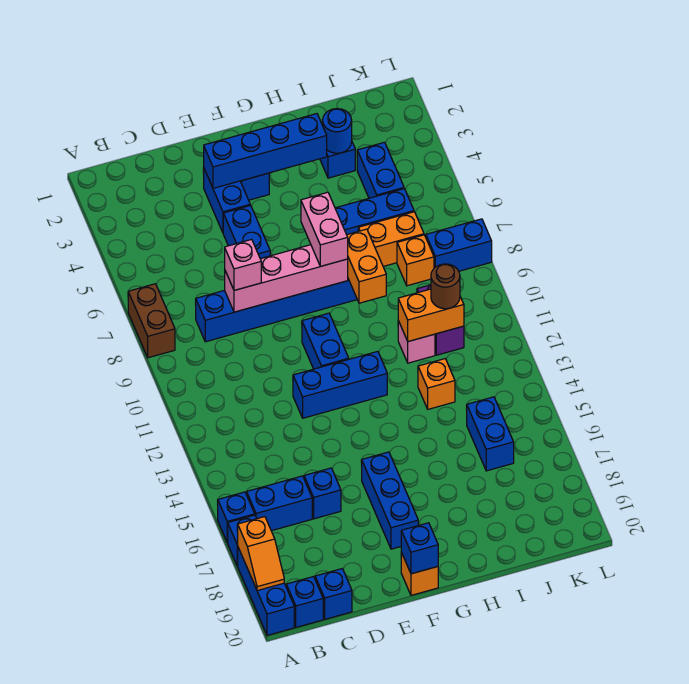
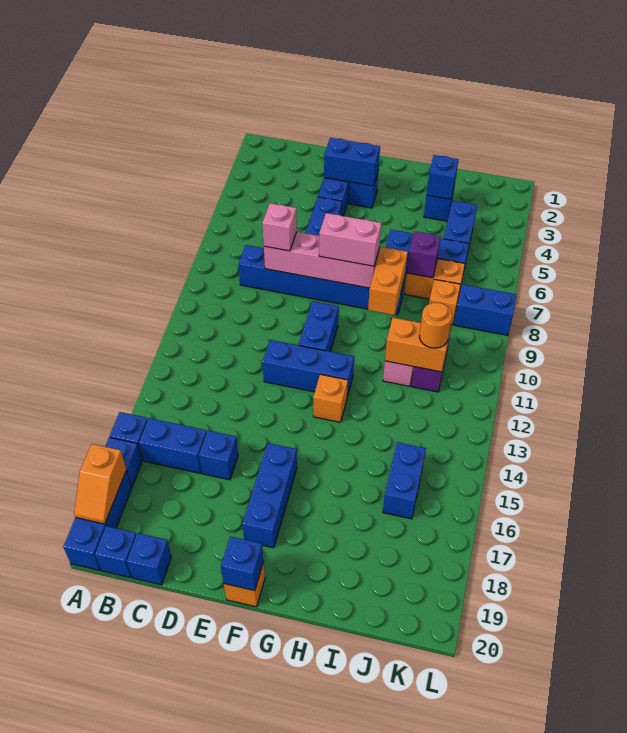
brown brick A7:A8 level 1 -> none
blue brick E3:H3 level 2 -> blue brick E3:F3 level 2
pink brick G7:G8 level 3 -> pink brick F8:G8 level 3
blue round brick I3 level 2 -> blue brick I3 level 2
none -> purple brick I7 level 2
orange brick I13 level 1 -> orange brick G13 level 1
brown round brick J11 level 3 -> orange round brick J11 level 3

